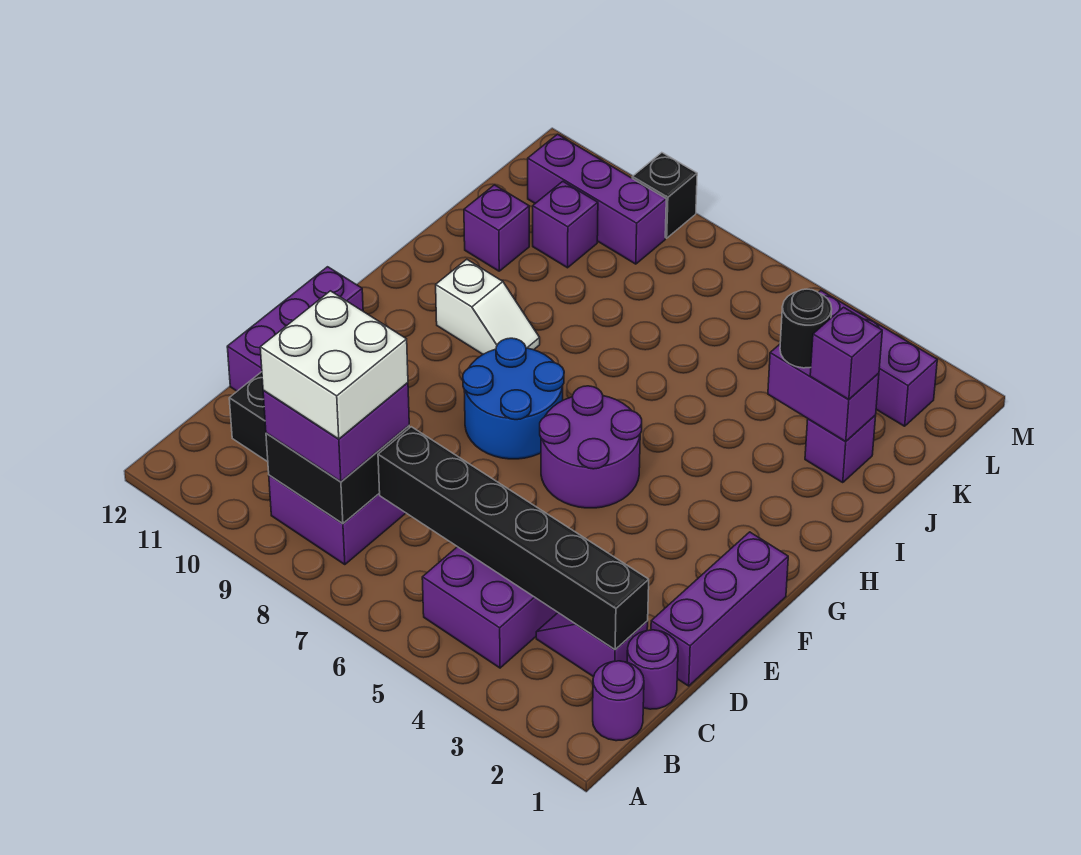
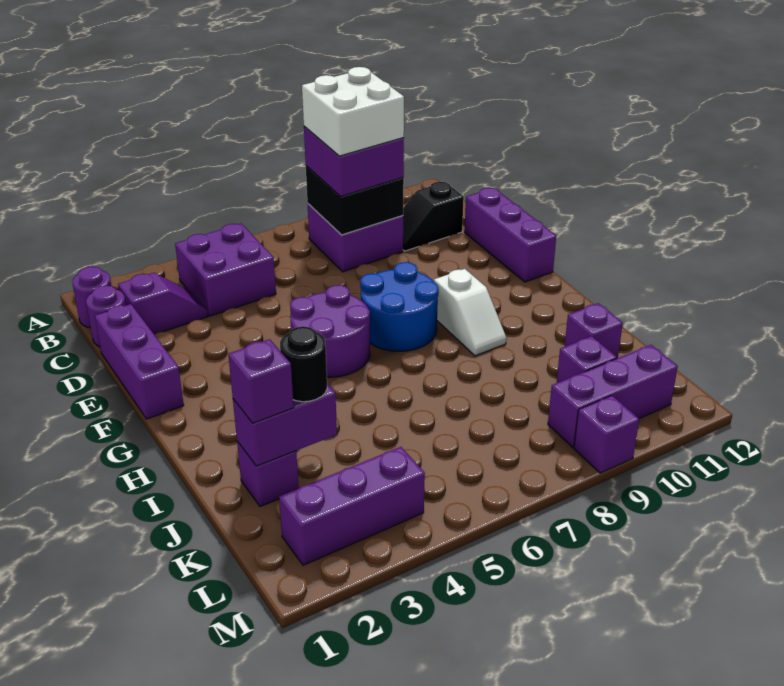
black brick C2:C7 level 2 -> none
white slope H9:H10 level 1 top 10 -> white slope G9:H9 level 1 top G
black brick M9 level 1 -> purple brick M9 level 1

